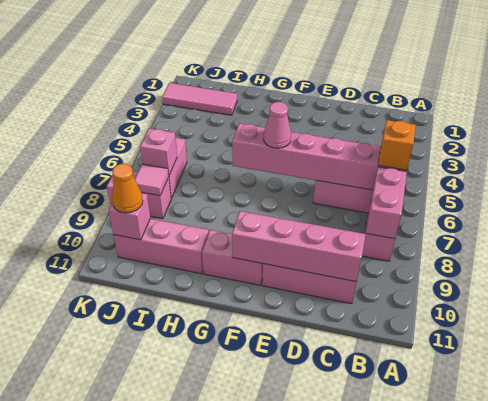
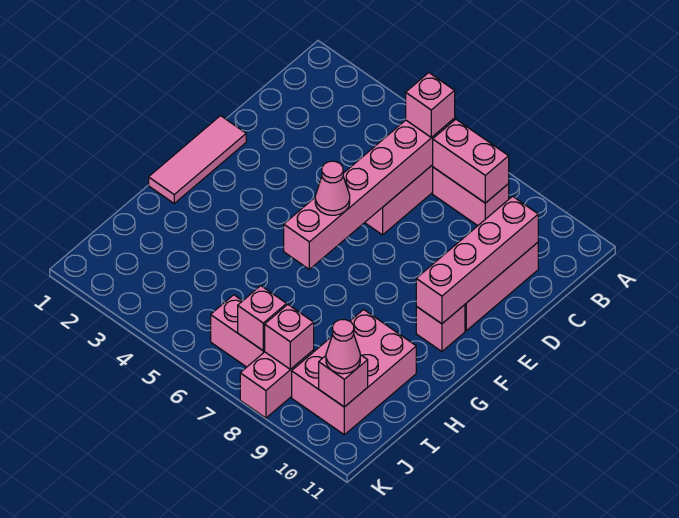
orange brick B6 level 3 -> pink brick B6 level 3
pink brick F10:G10 level 1 -> pink brick F10 level 1
pink brick H10:J10 level 1 -> pink brick H9:J10 level 1
pink tile I2:K2 level 1 -> pink tile E1:G1 level 1
pink tile J8 level 2 -> pink brick J8 level 2
orange cone J10 level 3 -> pink cone J10 level 3

